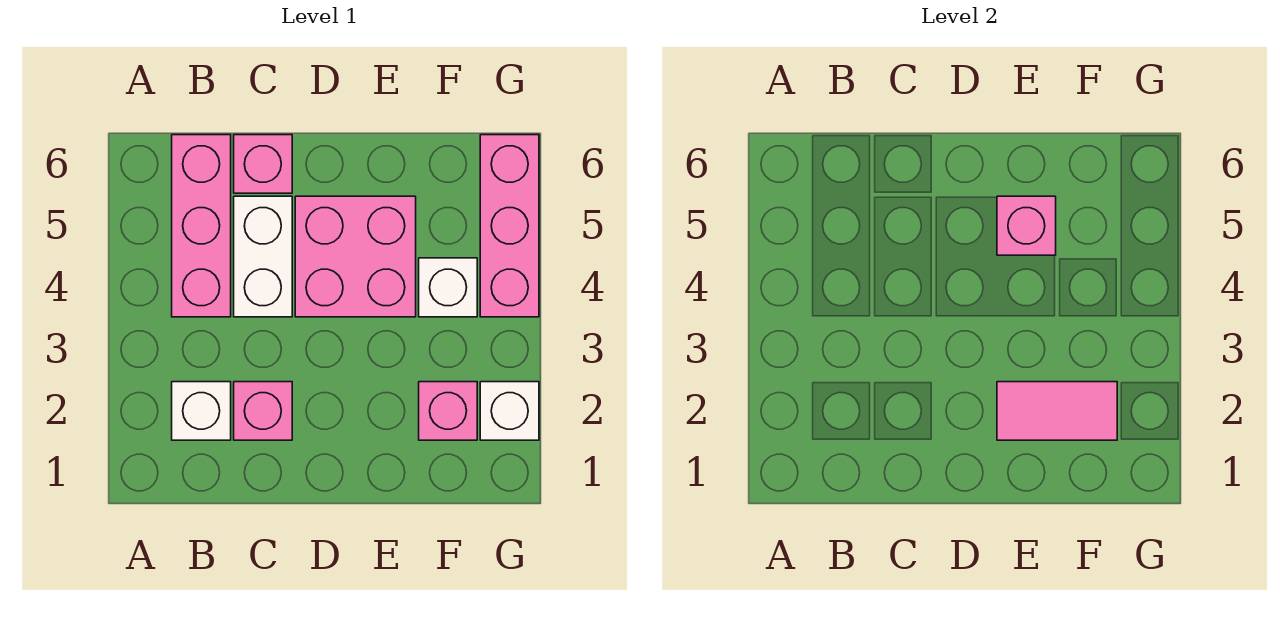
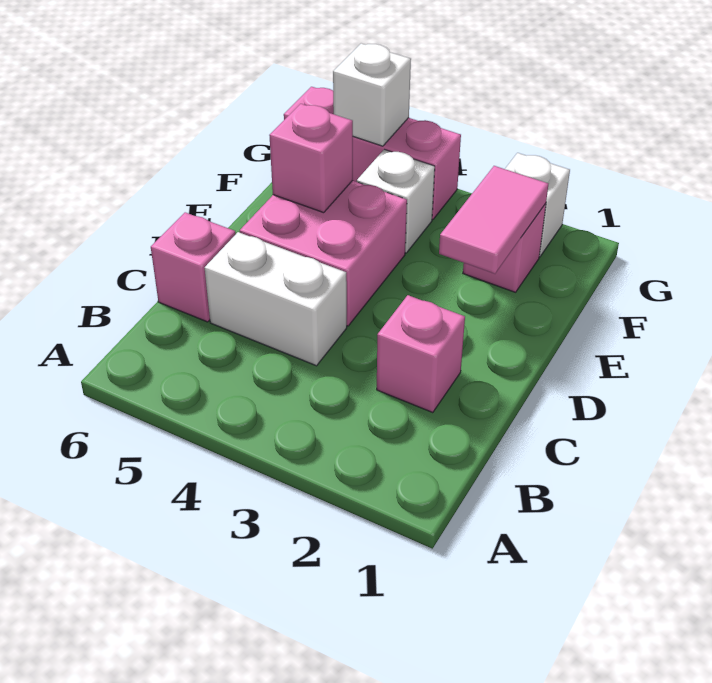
white brick B2 level 1 -> white brick G5 level 2
pink brick B4:B6 level 1 -> none

